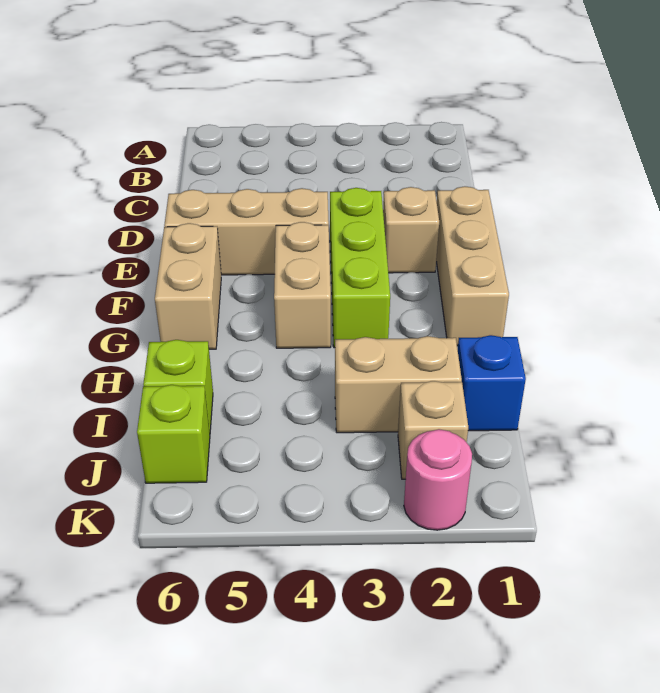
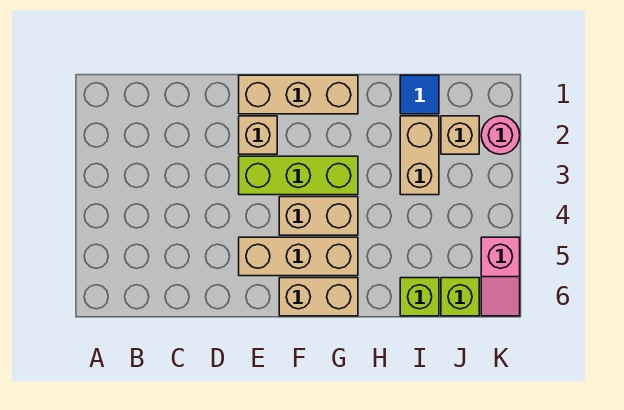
tan brick E4:E6 level 1 -> tan brick E5:G5 level 1
blue brick I1 level 1 -> blue tile I1 level 1
none -> pink slope K5:K6 level 1 top 5

